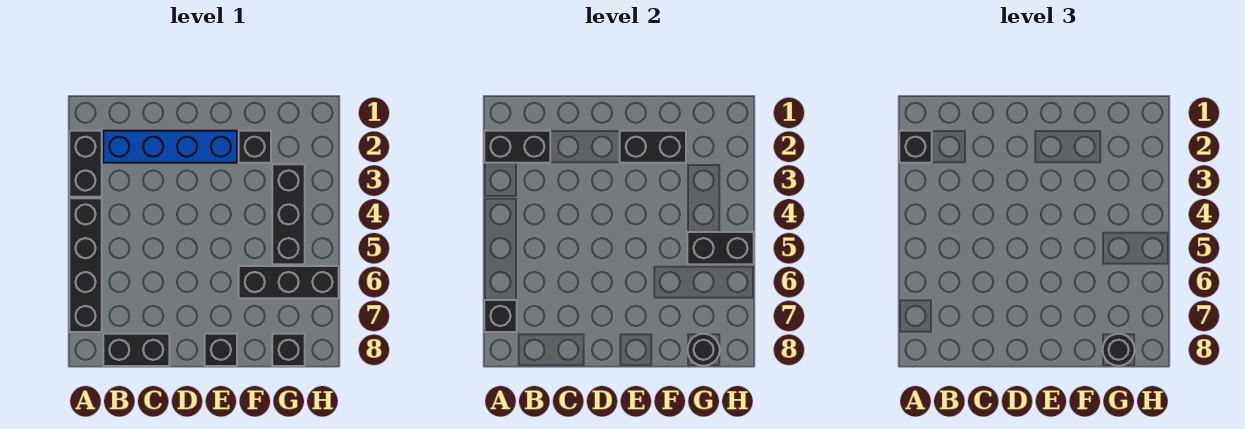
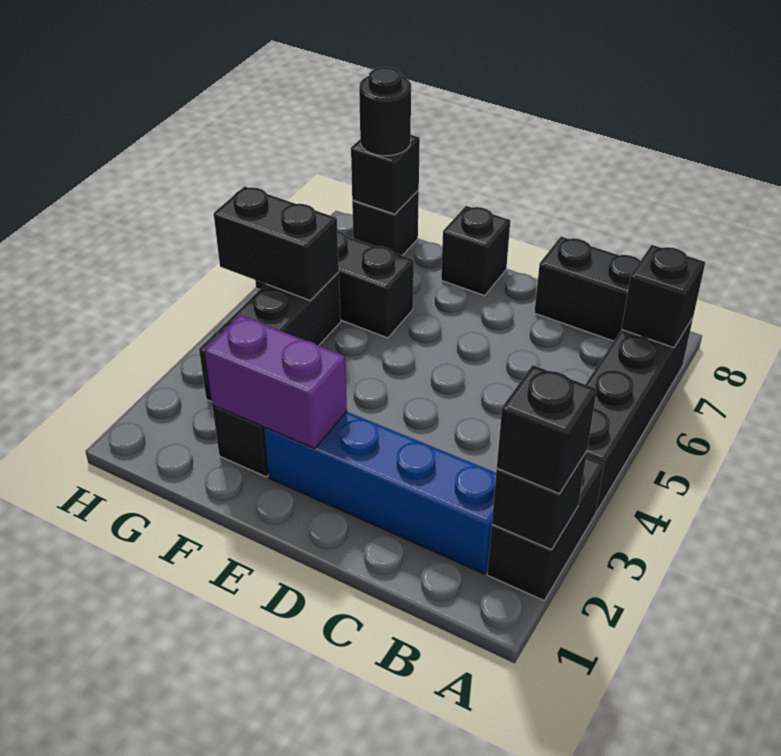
black brick A2:B2 level 2 -> black brick A2 level 2
black brick E2:F2 level 2 -> purple brick E2:F2 level 2
black round brick G8 level 2 -> black brick G8 level 2

